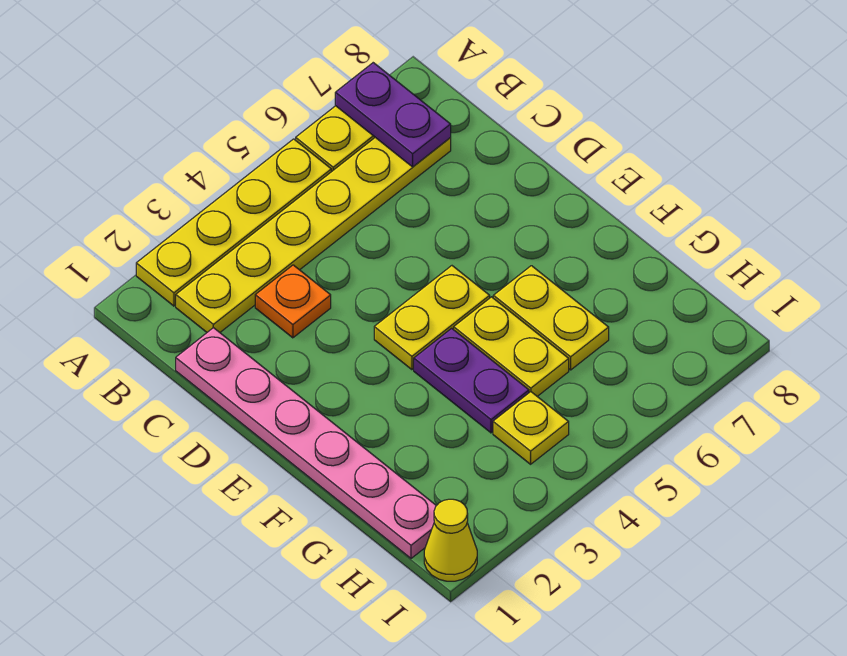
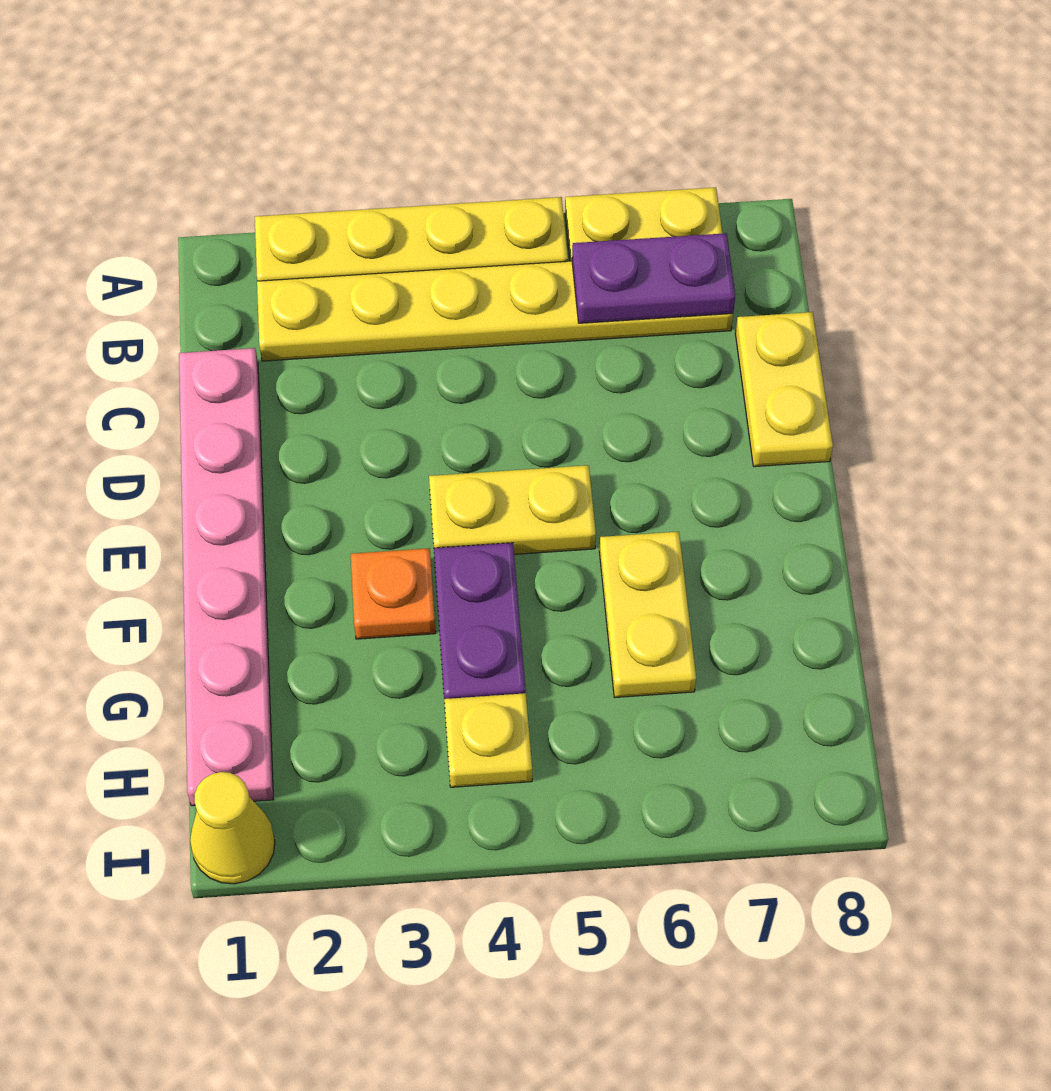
purple plate A7:B7 level 2 -> purple plate B6:B7 level 2
orange plate C3 level 1 -> orange plate F3 level 1
yellow plate F5:G5 level 1 -> yellow plate C8:D8 level 1

